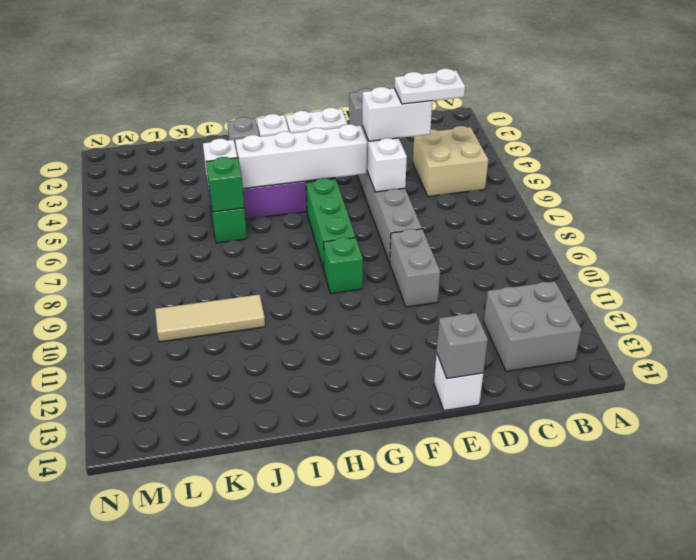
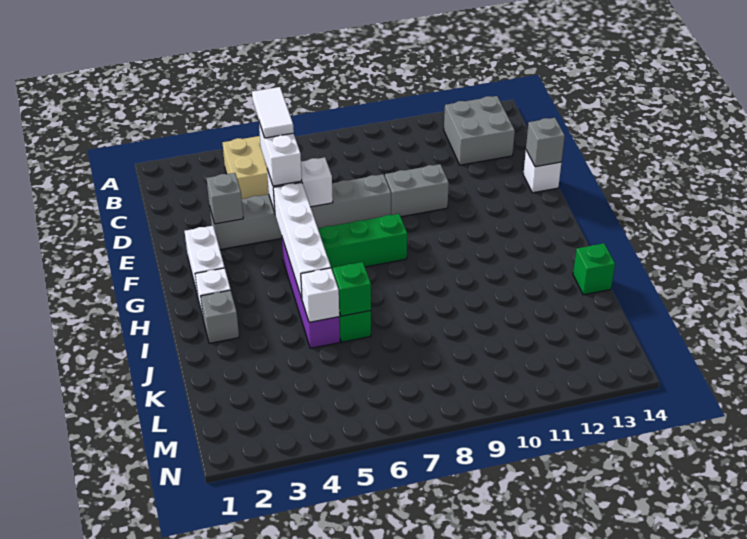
white plate C5:D5 level 4 -> white tile C5:D5 level 4
green brick G9 level 1 -> green brick J14 level 1
tan tile J10:L10 level 1 -> none

